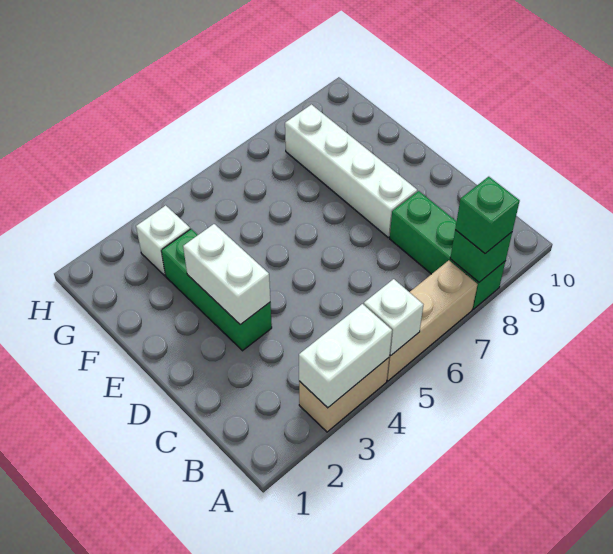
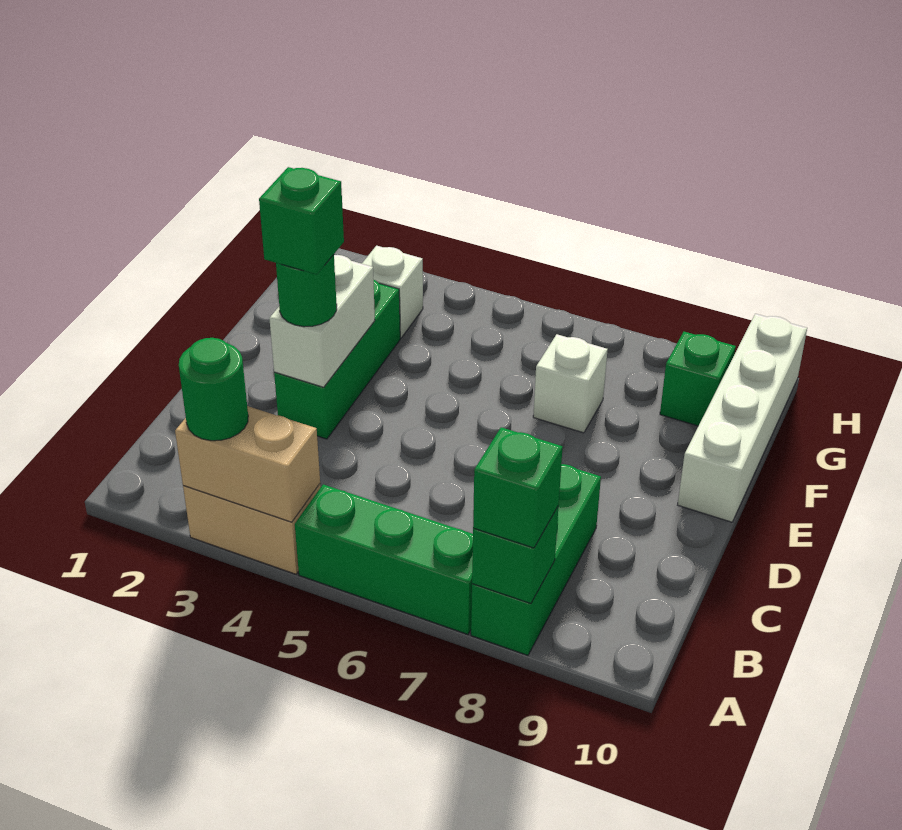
white brick A3:A4 level 2 -> tan brick A3:A4 level 2
none -> green round brick A3 level 3
tan brick A5:A7 level 1 -> green brick A5:A7 level 1
white brick A5 level 2 -> white brick F7 level 1
none -> green round brick D3 level 3
none -> green brick D3 level 4
white brick D8:G8 level 1 -> white brick E10:H10 level 1
none -> green brick G9 level 1

